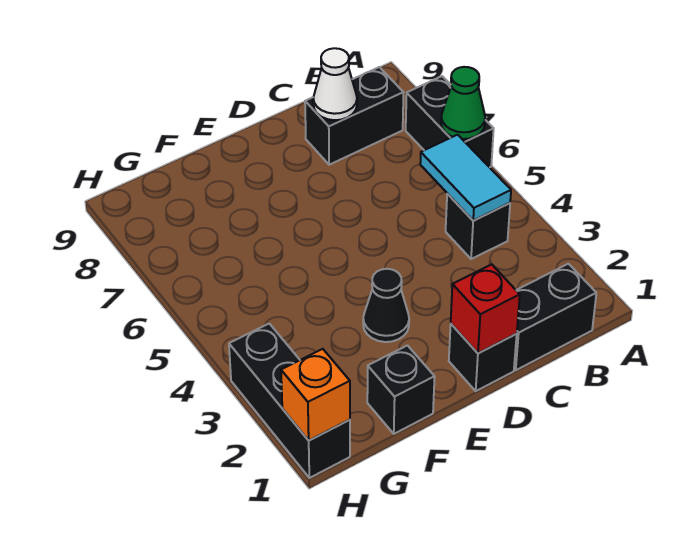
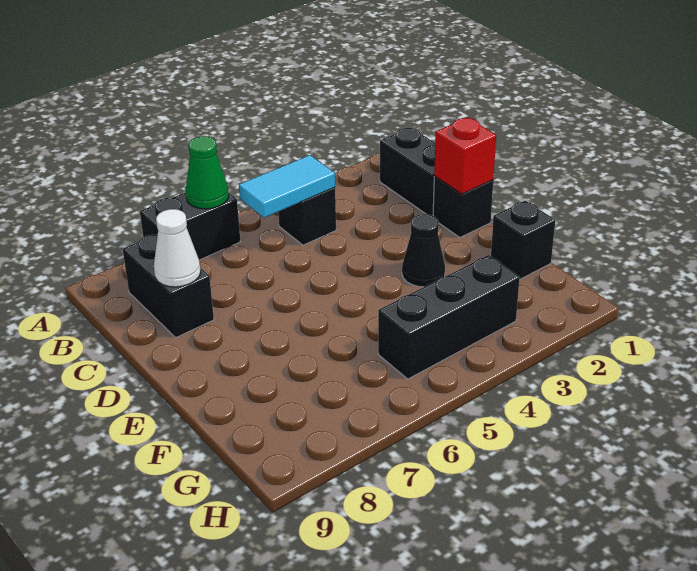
black brick H1:H3 level 1 -> black brick G3:G5 level 1
orange brick H1 level 2 -> none

